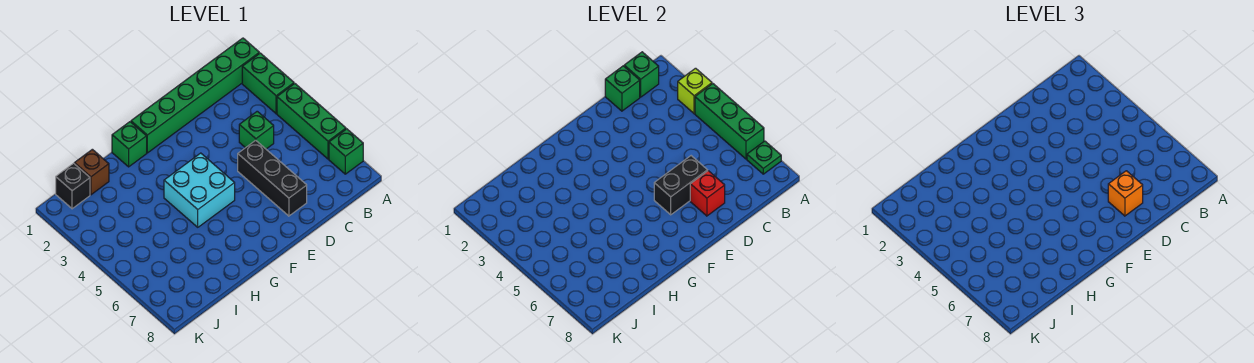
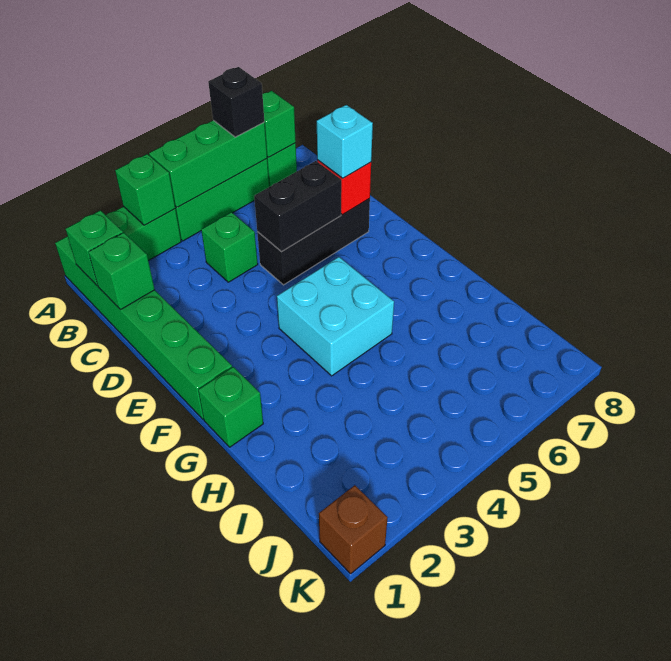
lime brick A3 level 2 -> green brick A3 level 2
green plate A7 level 2 -> green brick A7 level 2
black brick D6:E6 level 2 -> black brick D5:D6 level 2
orange brick D7 level 3 -> cyan brick D7 level 3
brown brick I1 level 1 -> brown brick K1 level 1
black brick J1 level 1 -> black brick A6 level 3

